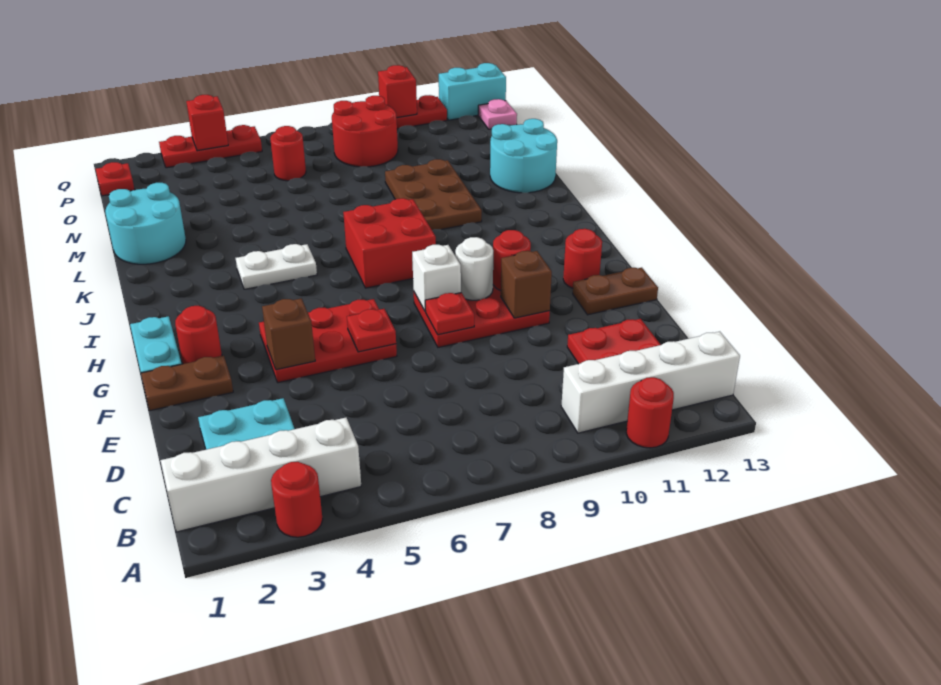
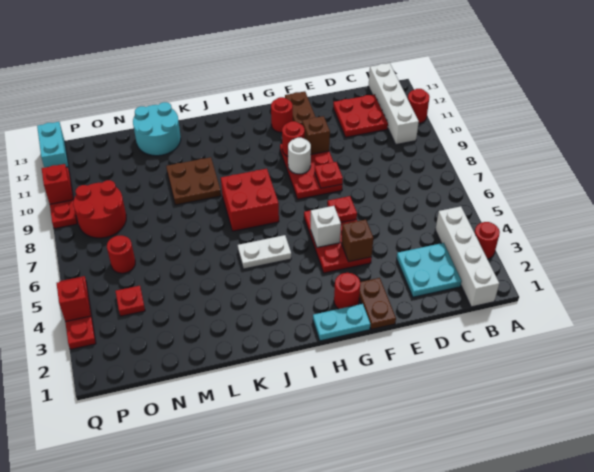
white brick G8 level 2 -> white brick G5 level 2
white plate J4:J5 level 1 -> white plate I5:J5 level 1
brown plate K9:M10 level 1 -> brown plate K9:L10 level 1
cyan round brick L1:M2 level 1 -> none
red plate P1 level 1 -> red plate O4 level 1
pink plate P13 level 1 -> none

